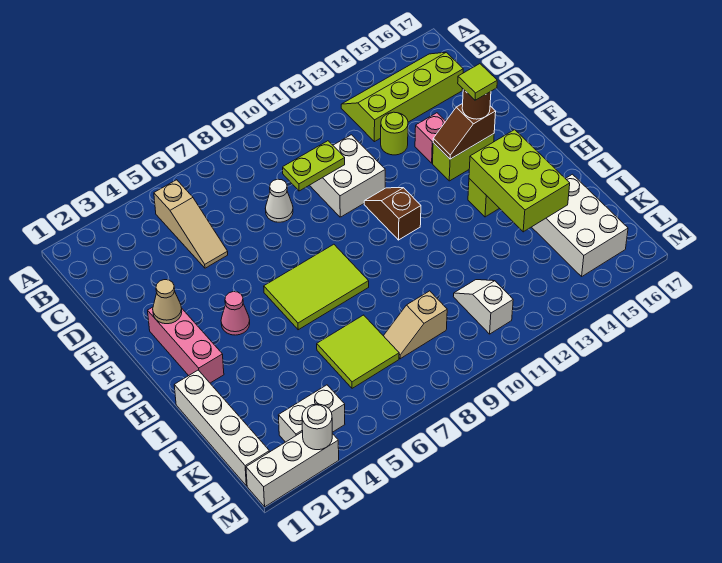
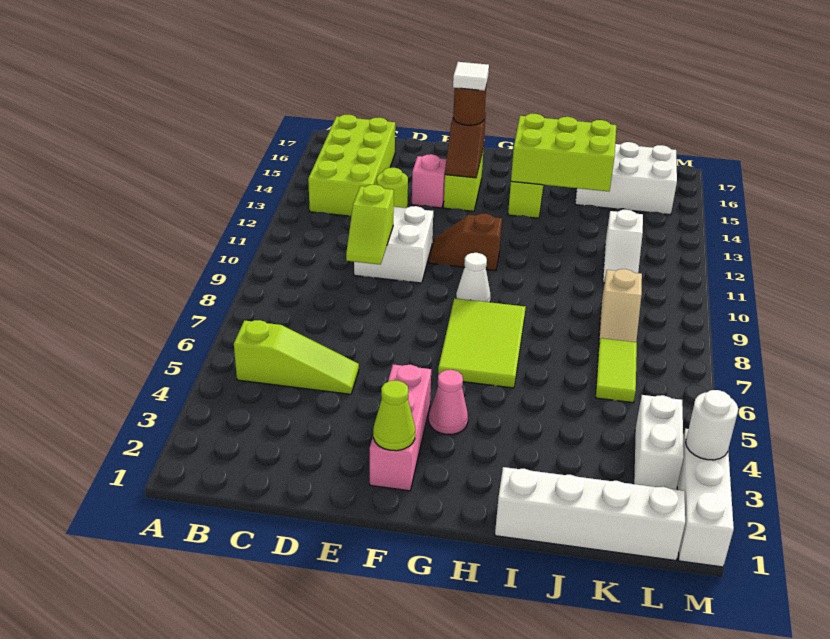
tan slope B5:D5 level 1 top B -> lime slope B5:D5 level 1 top B
lime slope B13:C16 level 1 top C -> lime brick B13:C16 level 1
white cone D8 level 1 -> white cone G9 level 1
lime plate D9:D10 level 2 -> lime slope D9:D10 level 2 top 10
pink brick F2:H2 level 1 -> pink brick F2:F4 level 1
tan cone F2 level 2 -> lime cone F2 level 2
lime tile F15 level 4 -> white tile F15 level 4
lime tile J6:K7 level 1 -> lime tile K6:K7 level 1
white slope K11:L11 level 1 top L -> white slope K11:K12 level 1 top 12

